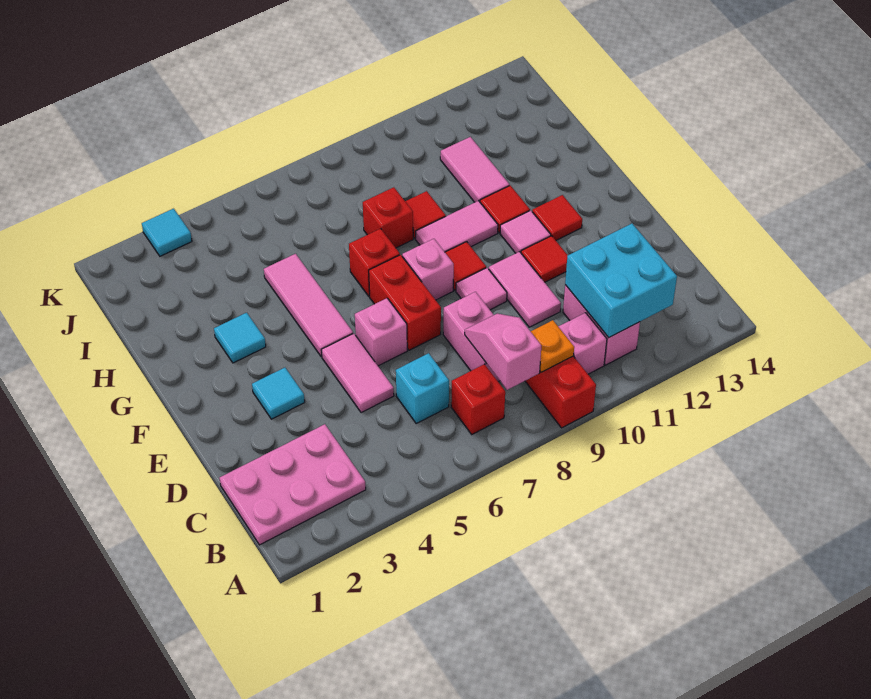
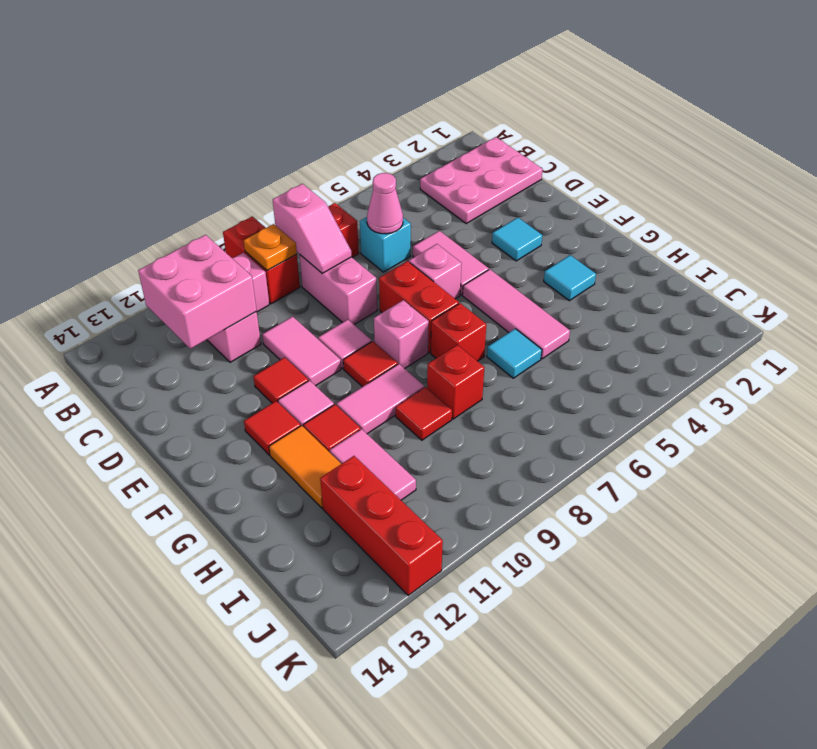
cyan brick B11:C12 level 2 -> pink brick B11:C12 level 2
none -> pink cone C6 level 2
none -> orange tile G12:H12 level 1
none -> red brick I12:K12 level 1
cyan tile K3 level 1 -> cyan tile H6 level 1

